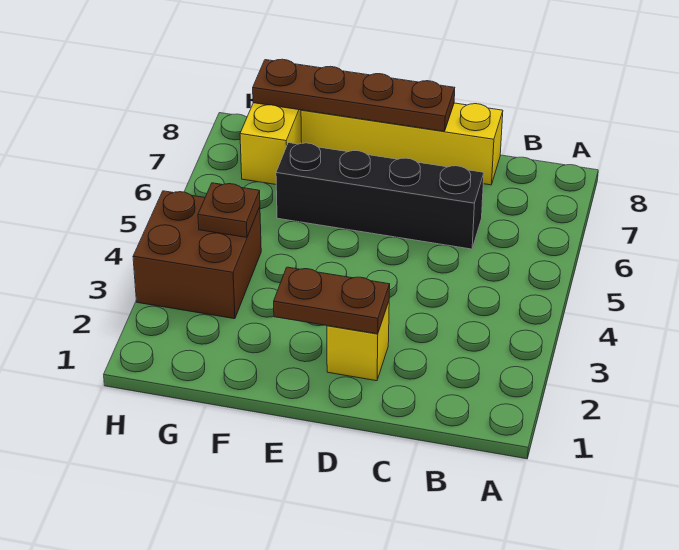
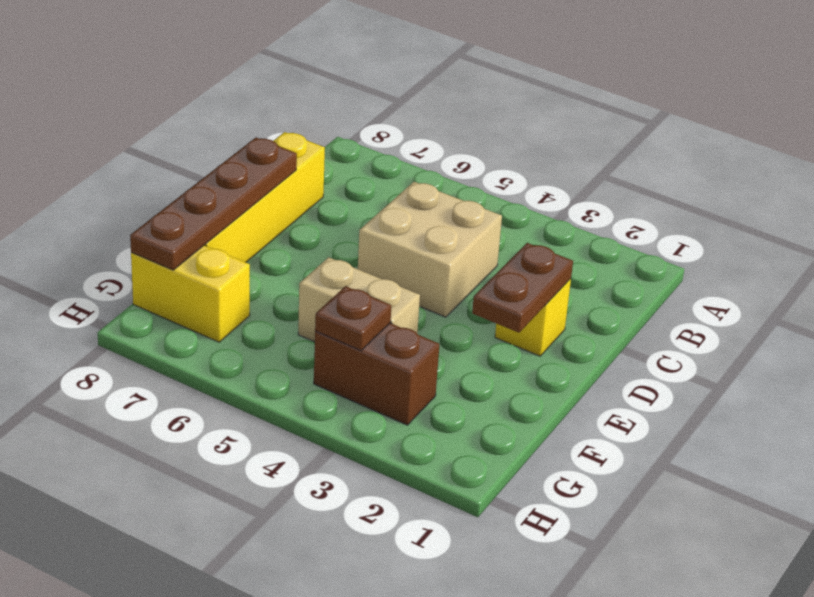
none -> tan brick C4:D5 level 1
black brick C6:F6 level 1 -> none
none -> tan brick F4:F5 level 1
brown brick G3:H4 level 1 -> brown brick G3:G4 level 1

